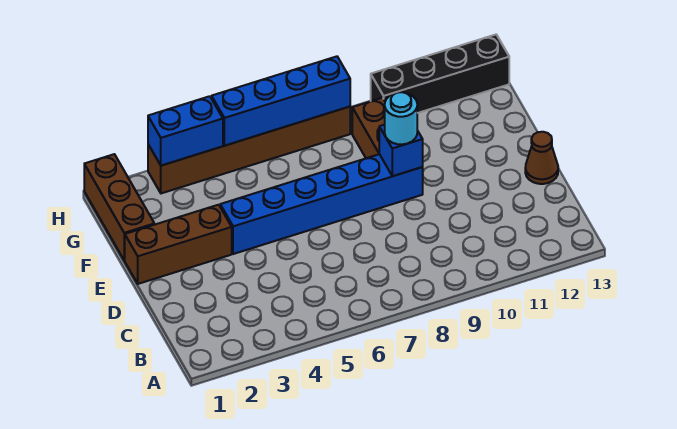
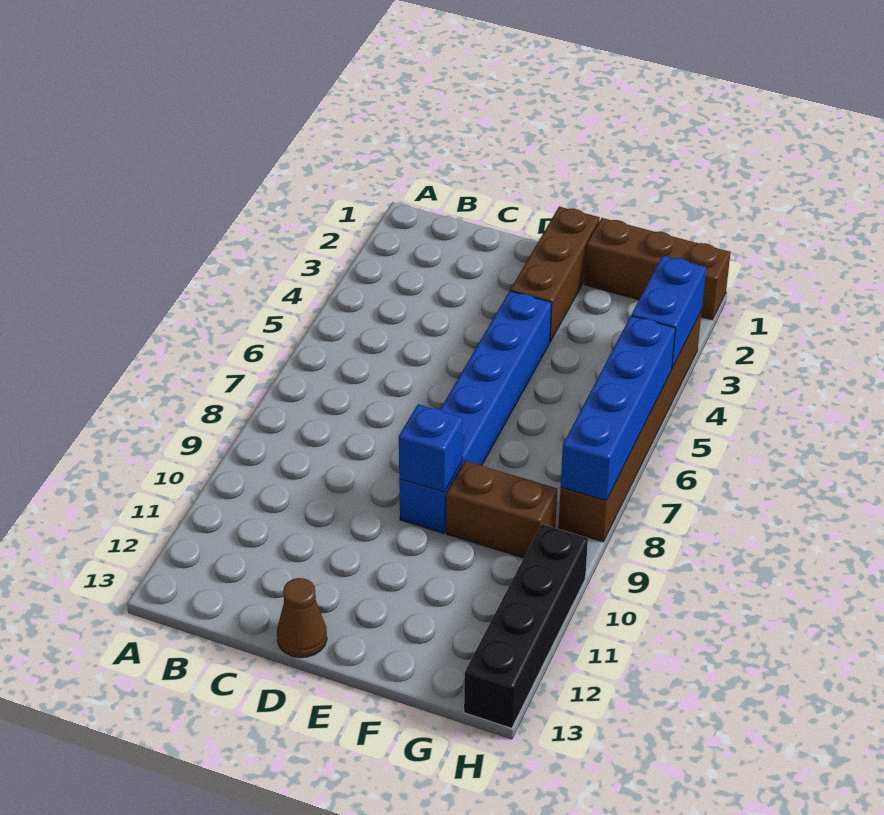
cyan round brick E9 level 3 -> none

